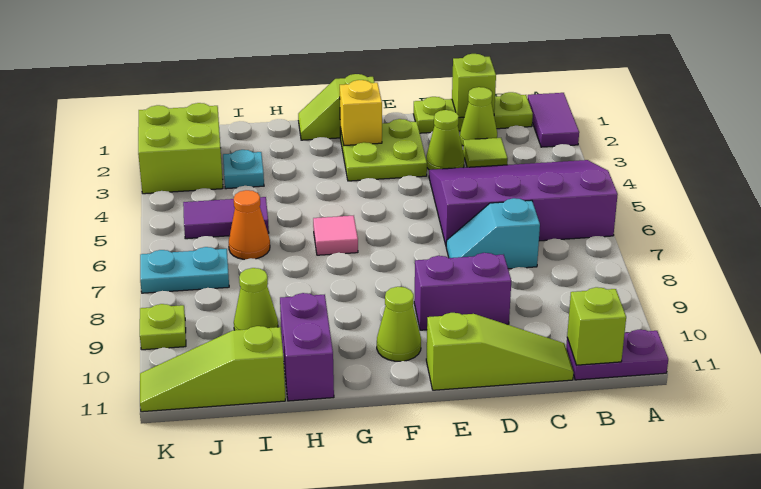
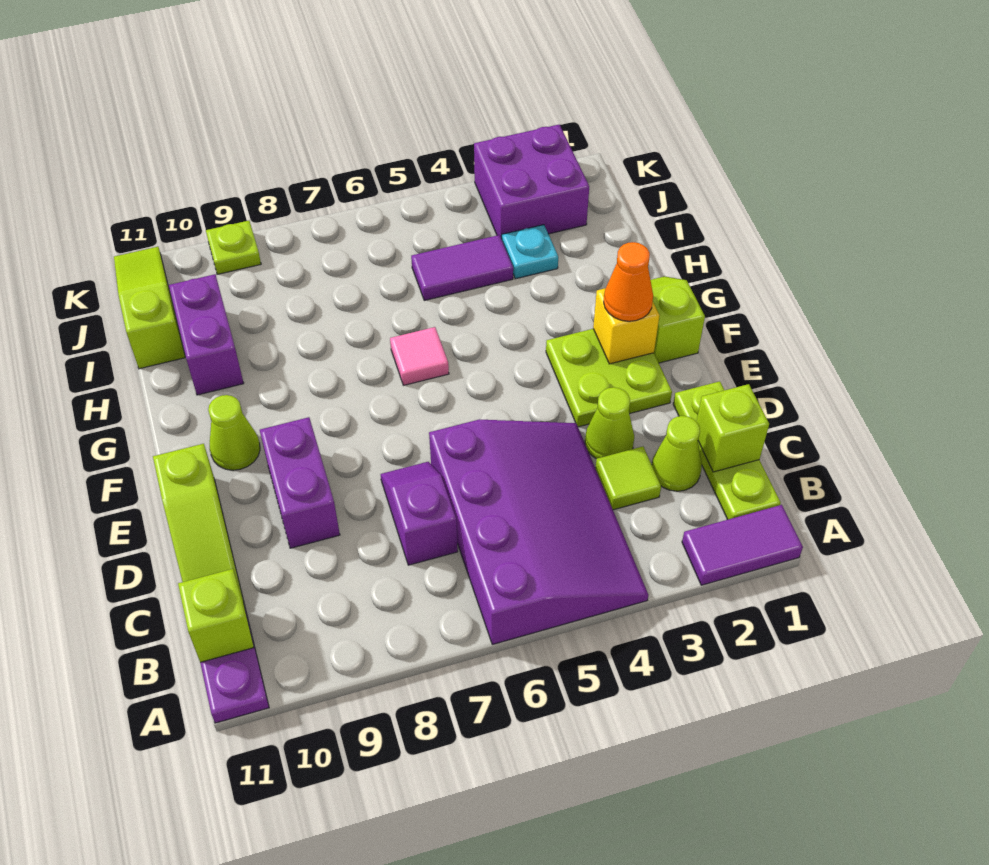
cyan slope C7:D7 level 1 top C -> purple slope C7:D7 level 1 top C
purple brick H10:H11 level 1 -> purple brick H10:I10 level 1
purple tile I5:J5 level 1 -> purple tile I4:I5 level 1
orange cone I6 level 1 -> orange cone F2 level 3
lime cone I9 level 1 -> none
lime brick J2:K3 level 1 -> purple brick J2:K3 level 1
cyan plate J7:K7 level 1 -> none

